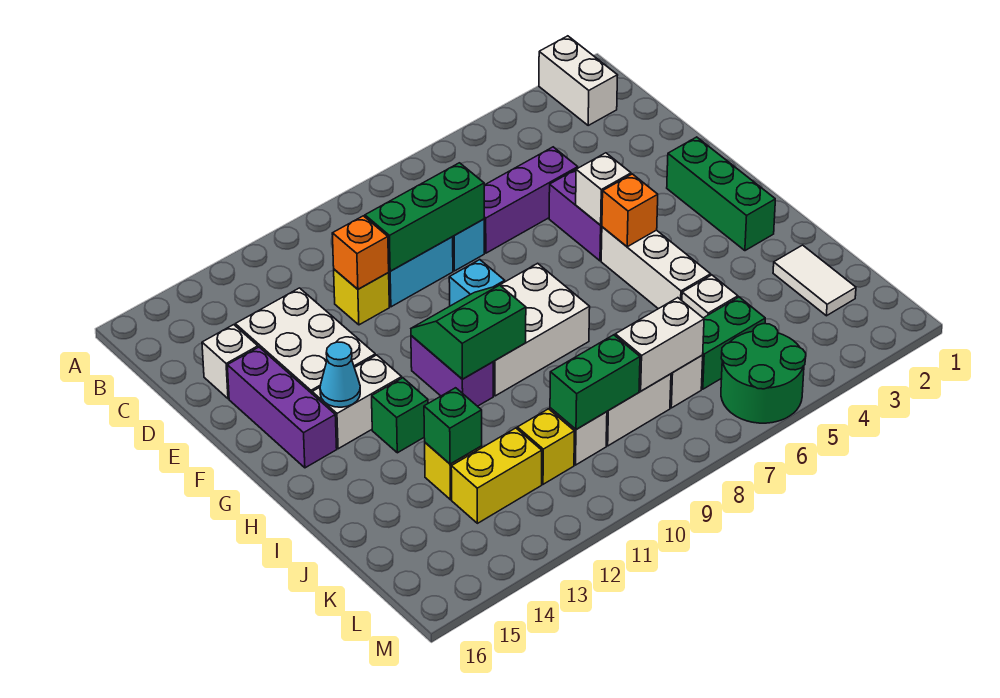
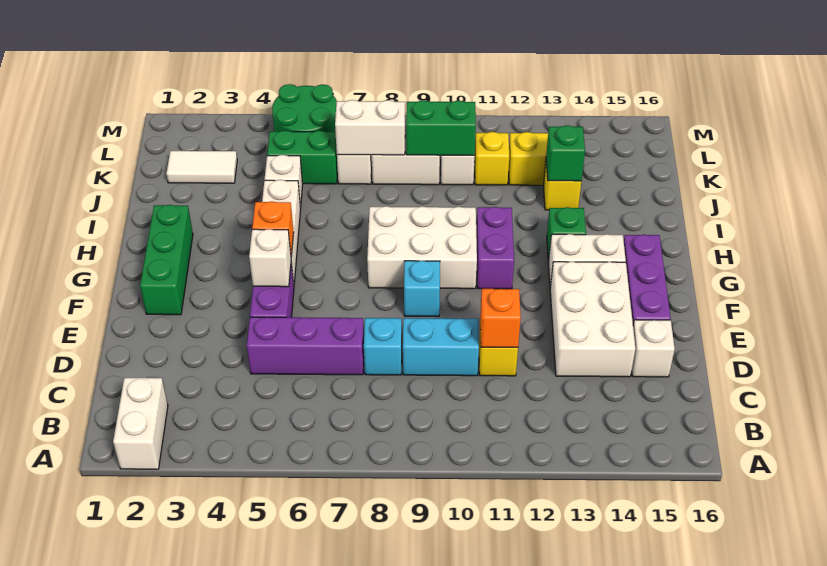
green brick D8:D10 level 2 -> none
green slope G10:H11 level 2 top H -> none
cyan cone G14 level 2 -> none
white tile J2:K2 level 1 -> white tile K2:K3 level 1

